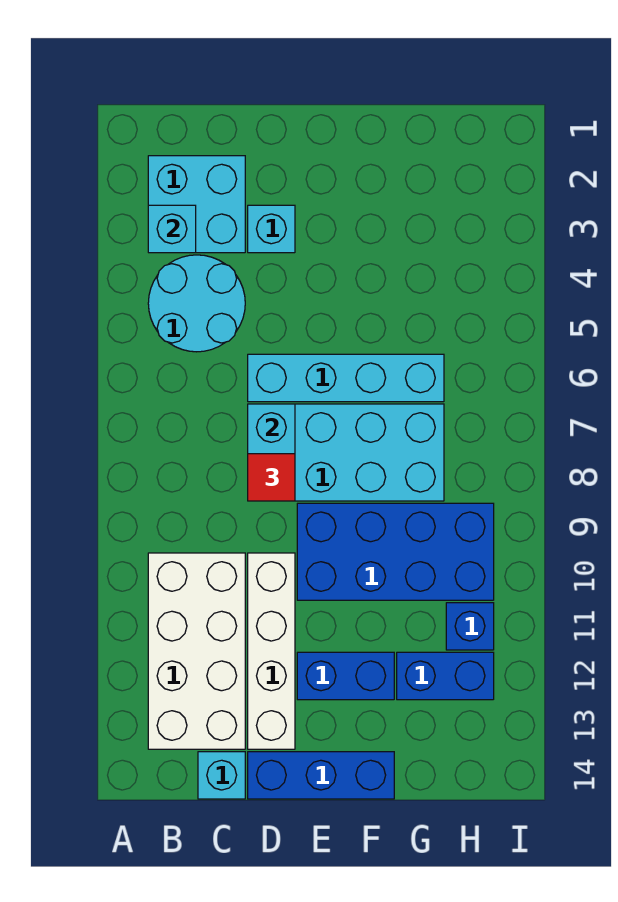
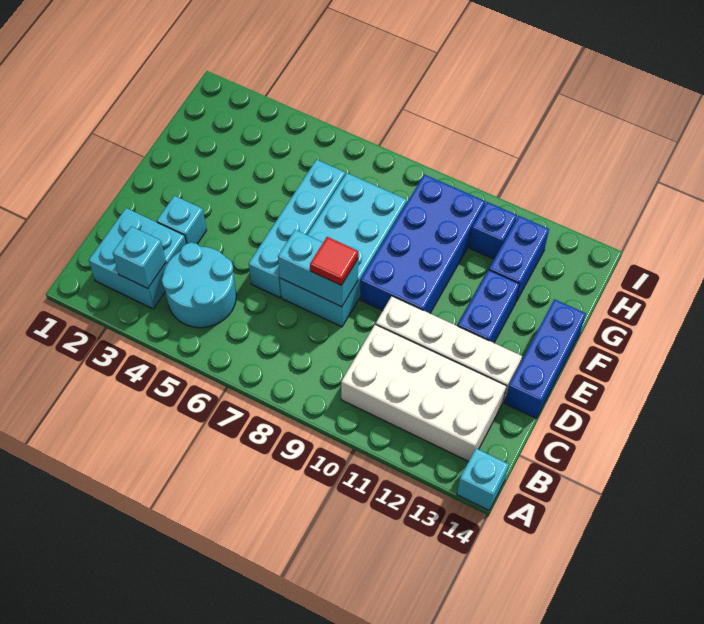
cyan brick C14 level 1 -> cyan brick A14 level 1

